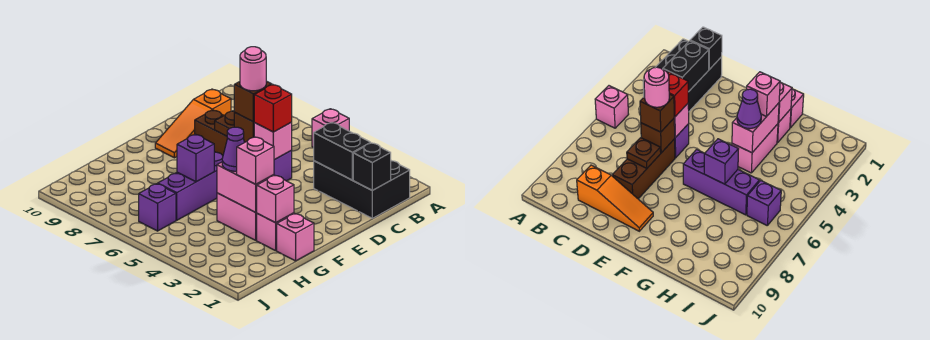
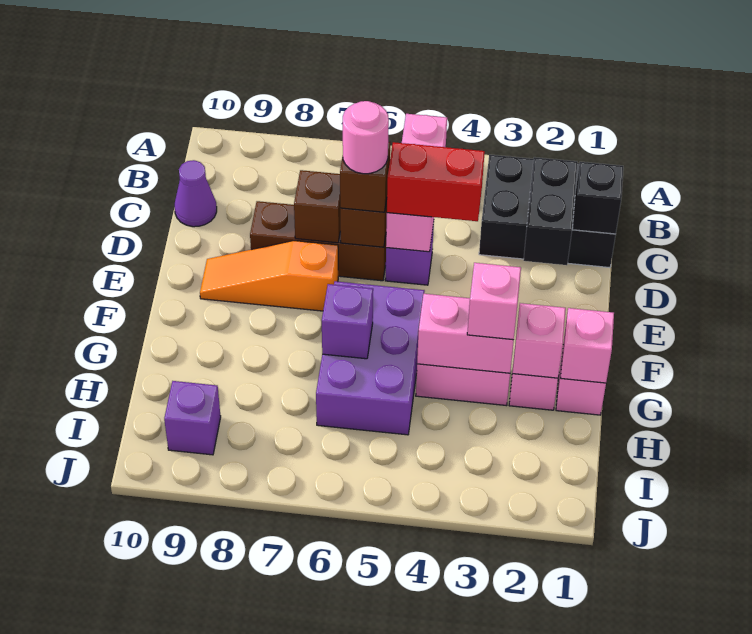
black brick C2:C3 level 2 -> black brick C2:D2 level 2
orange slope C9:E9 level 1 top C -> orange slope E7:E9 level 1 top 7
red brick D5 level 3 -> red brick D4:D5 level 3
brown plate D7 level 2 -> brown brick D7 level 2
purple brick F6:H6 level 1 -> purple brick F5:H6 level 1
none -> pink brick G1 level 2
purple cone G4 level 3 -> purple cone C10 level 1
purple brick I6 level 1 -> purple brick I9 level 1

